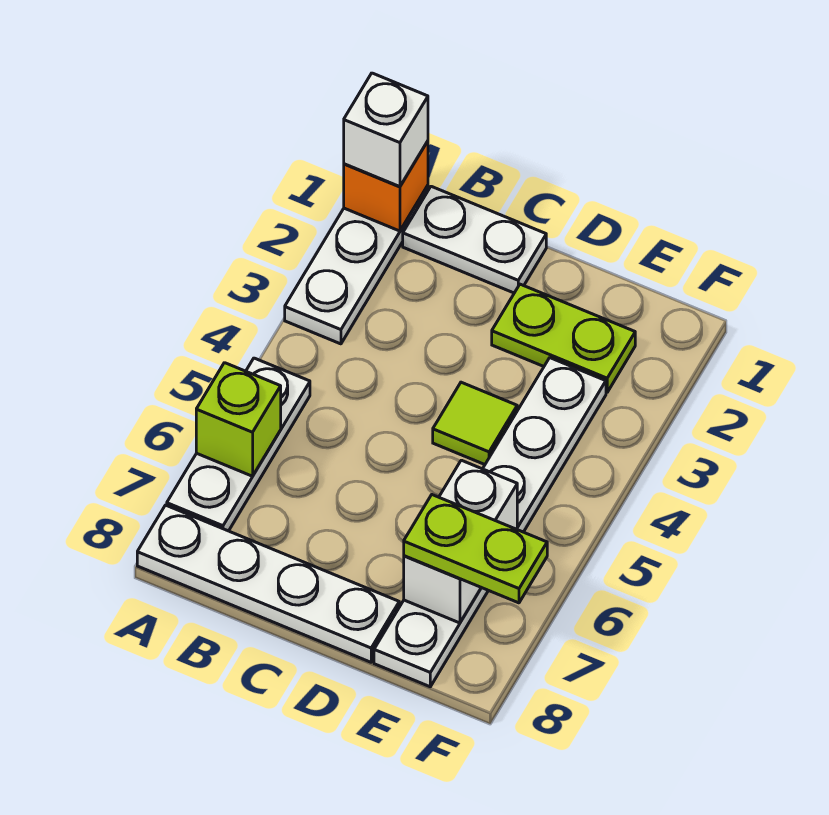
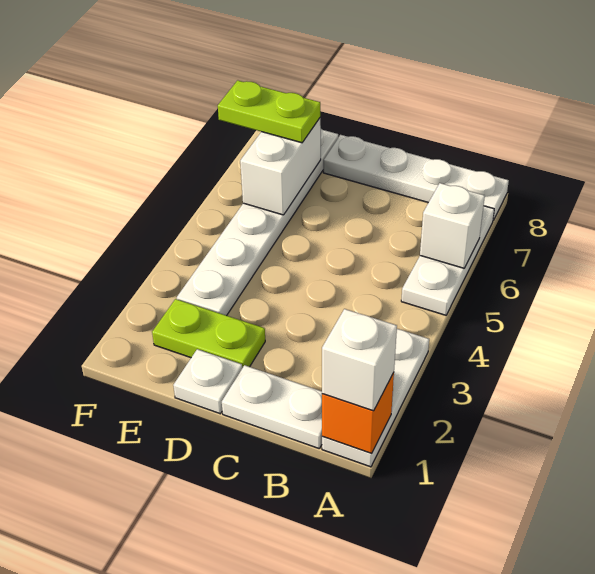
lime brick A6 level 2 -> white brick A6 level 2
none -> white plate D1 level 1
lime tile D4 level 1 -> none

